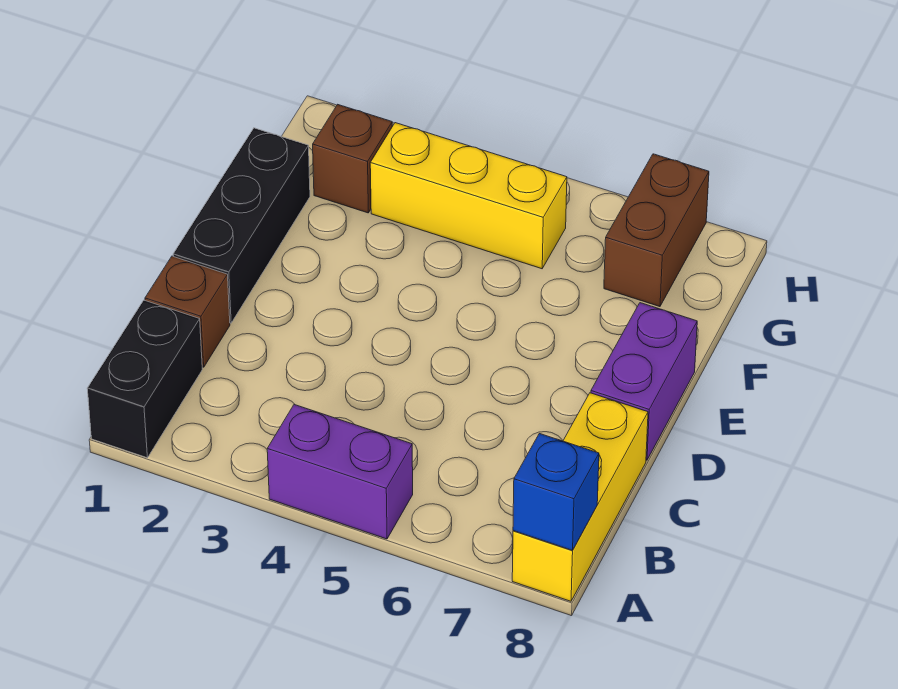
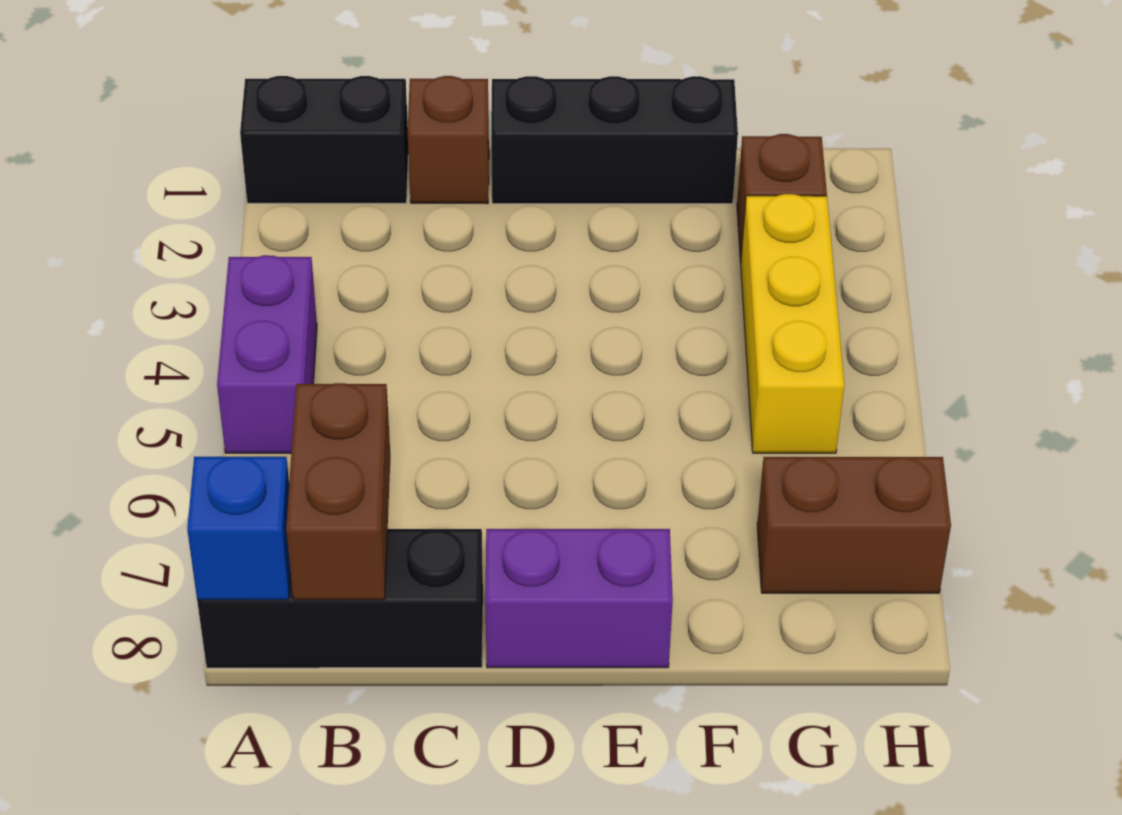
yellow brick A8:C8 level 1 -> black brick A8:C8 level 1
none -> brown brick B7:B8 level 2

